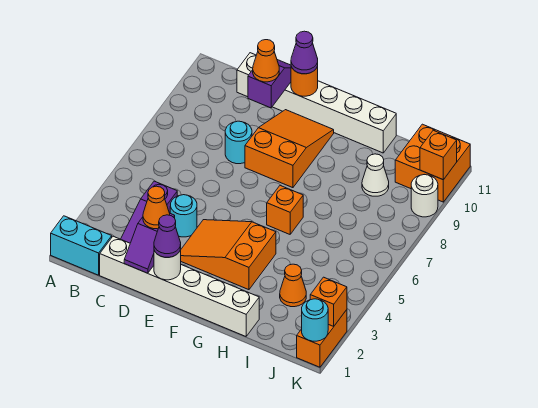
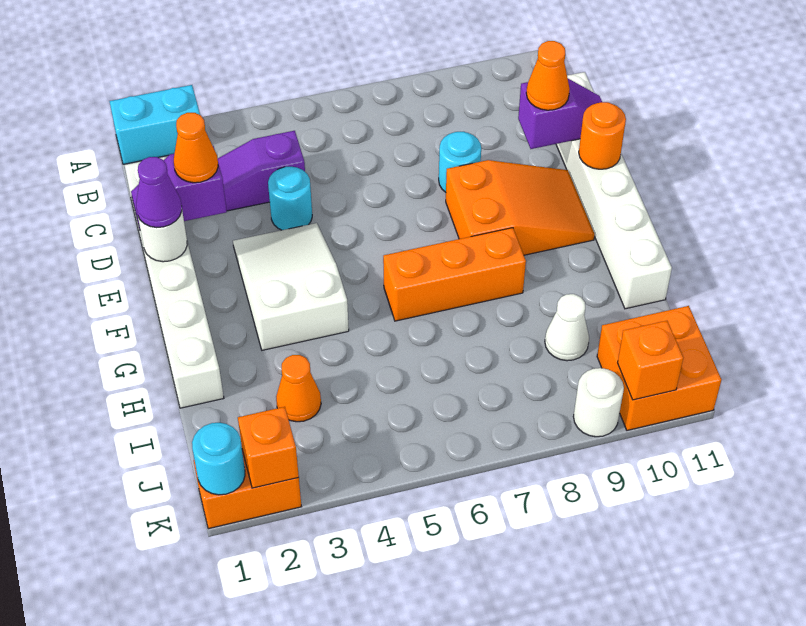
cyan brick A1:B1 level 1 -> cyan brick A1:A2 level 1
orange slope E3:G4 level 1 top G -> white slope E3:G4 level 1 top G
purple cone E11 level 3 -> none
orange brick G6 level 1 -> orange brick G6:G8 level 1

